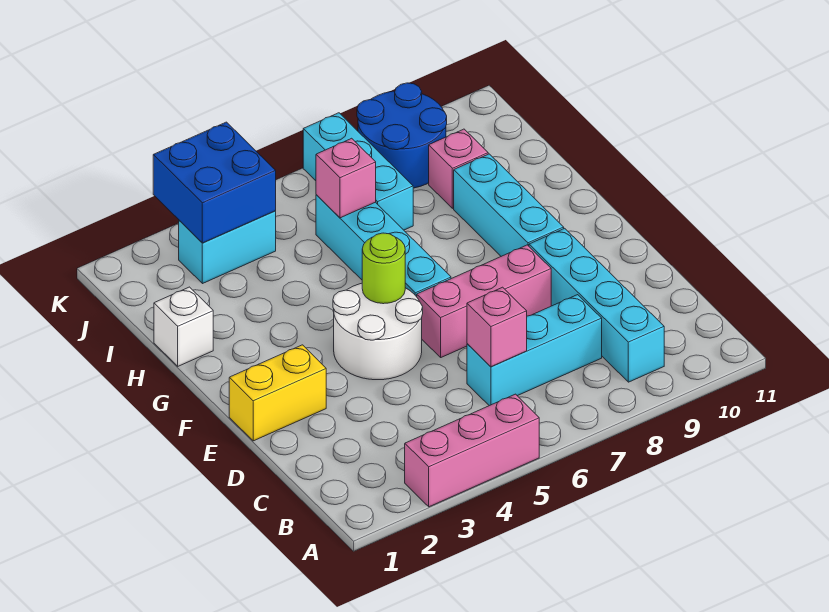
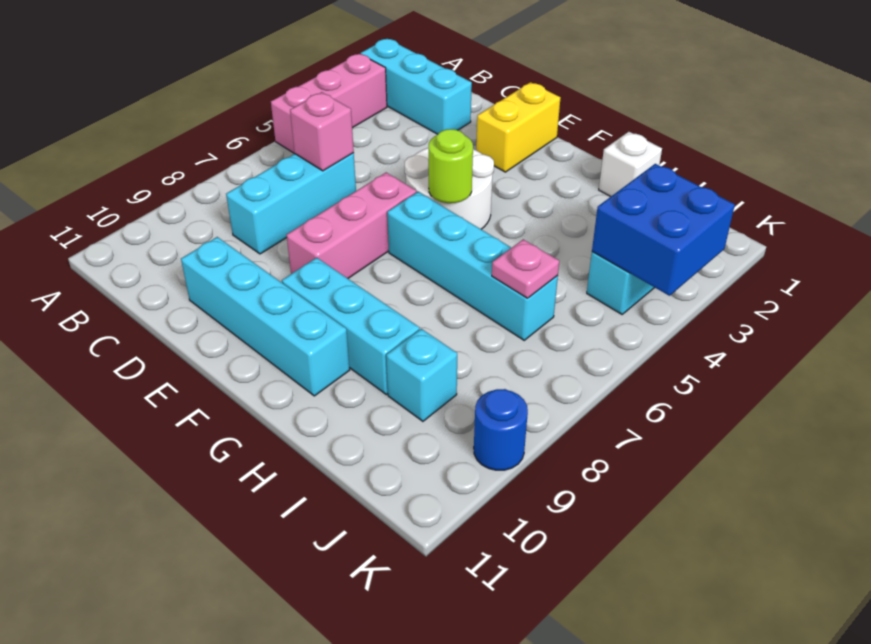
cyan brick B9:E9 level 1 -> cyan brick D10:G10 level 1
pink brick I6 level 2 -> pink plate I6 level 2
cyan brick I7:K7 level 1 -> cyan brick A2:C2 level 1
pink brick I9 level 1 -> cyan brick I9 level 1
blue round brick J8:K9 level 1 -> blue round brick K9 level 1

